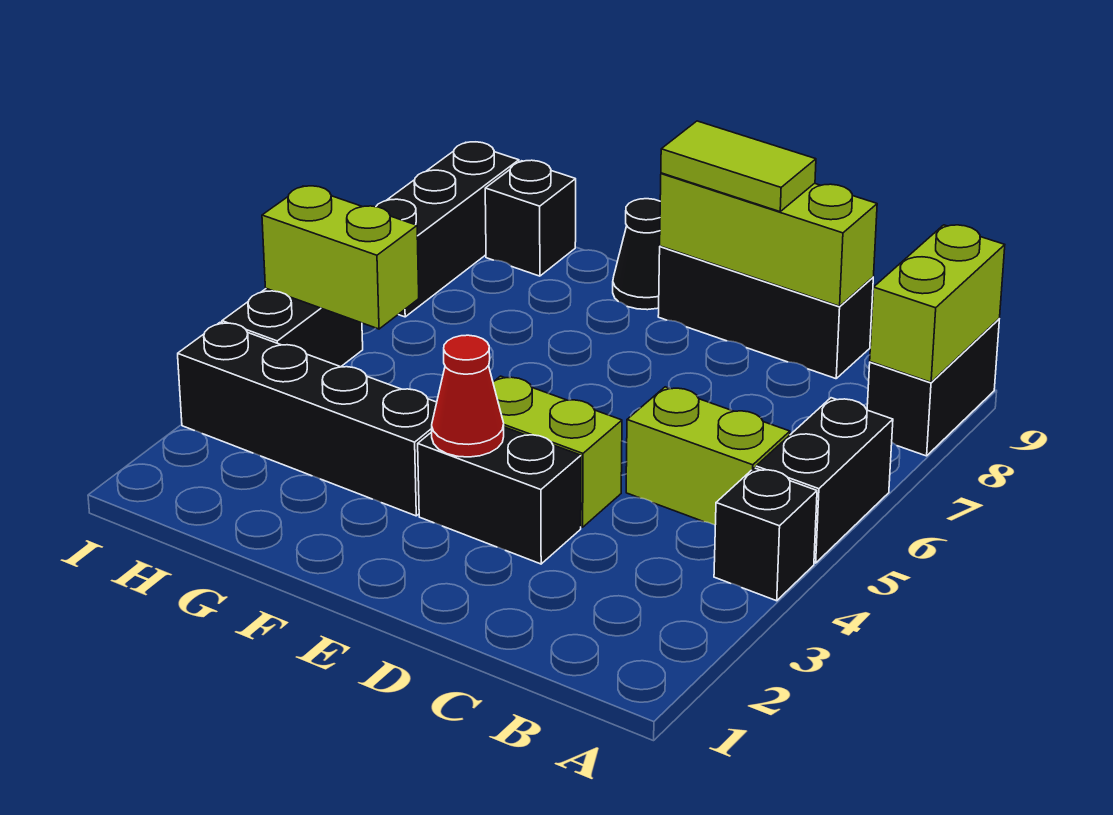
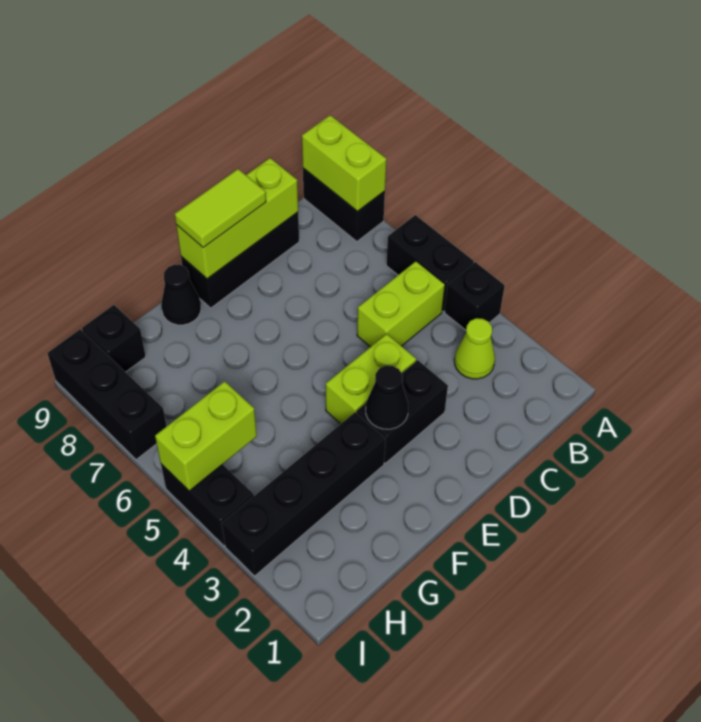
none -> lime cone B3 level 1
red cone E3 level 2 -> black cone E3 level 2

